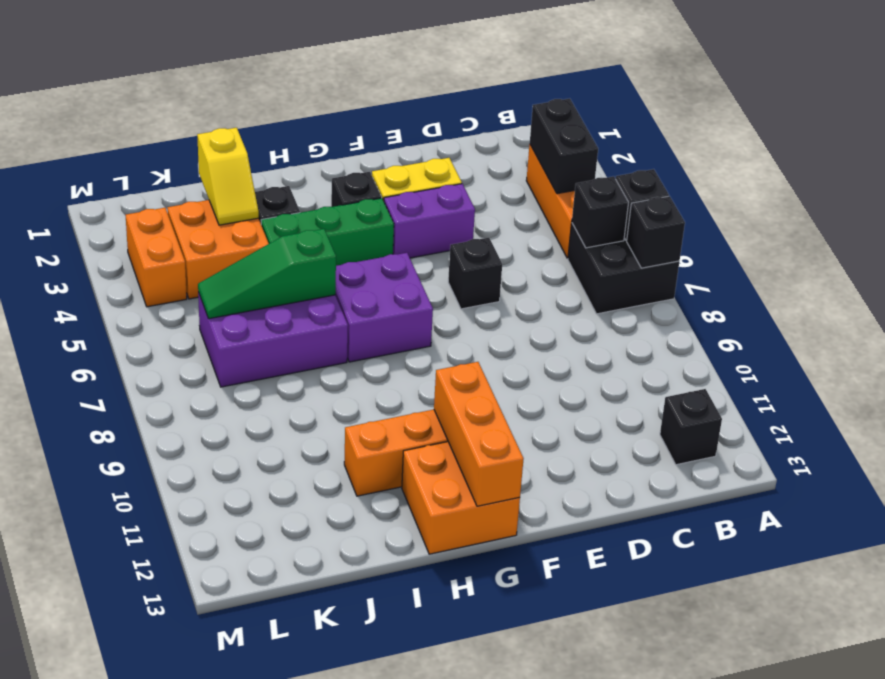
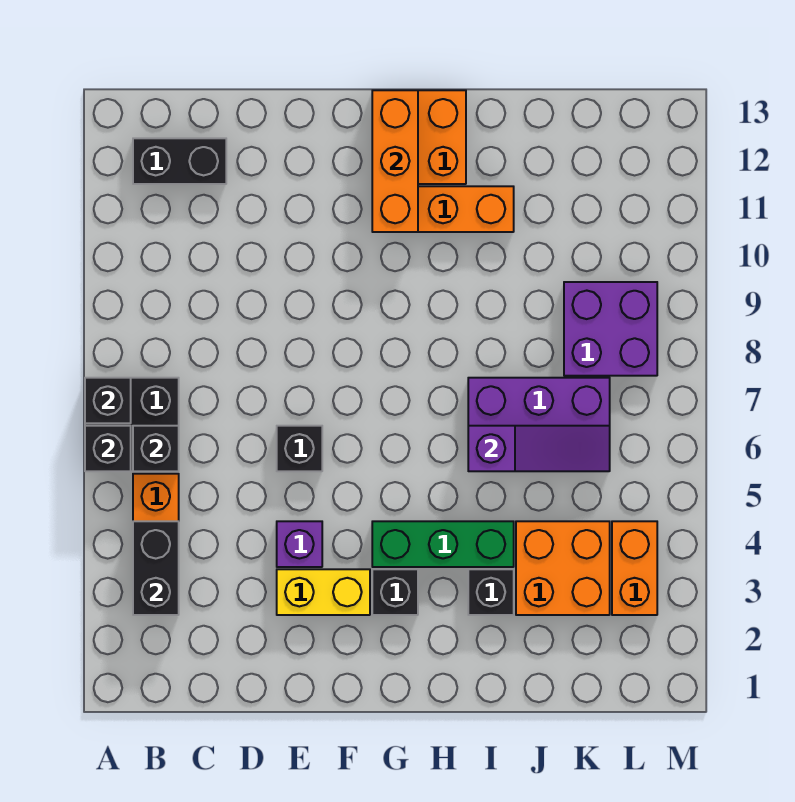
black brick B12 level 1 -> black brick B12:C12 level 1
purple brick E4:F4 level 1 -> purple brick E4 level 1
purple brick G6:H7 level 1 -> purple brick K8:L9 level 1
green slope I6:K6 level 2 top I -> purple slope I6:K6 level 2 top I
yellow slope J2:J3 level 2 top 2 -> none

